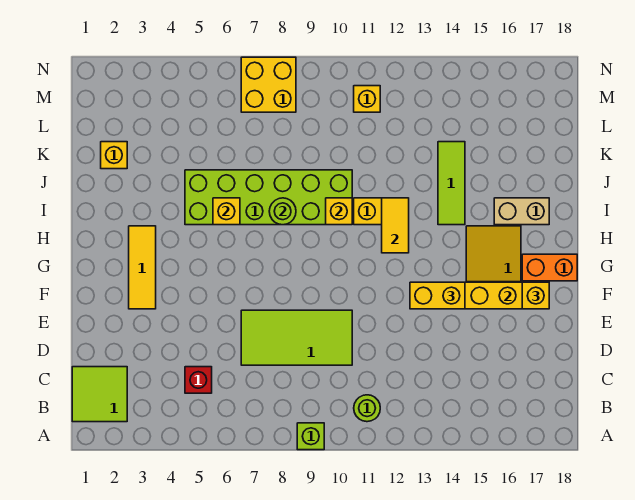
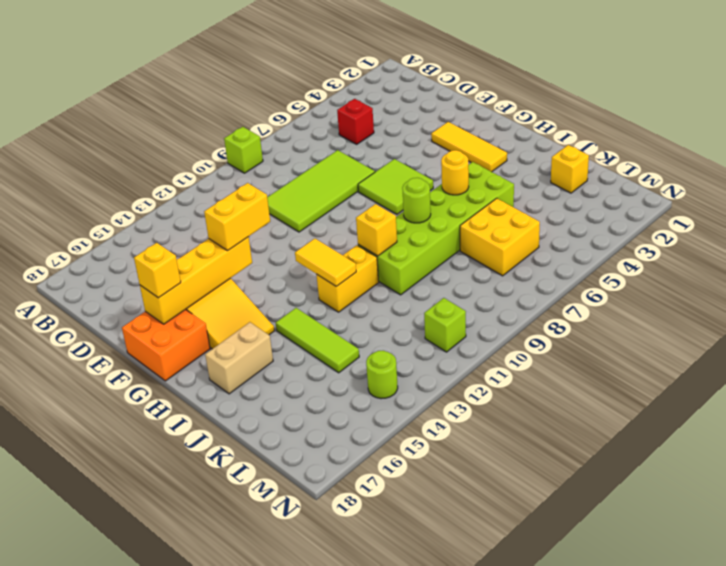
lime tile B1:C2 level 1 -> lime tile F6:G7 level 1
lime round brick B11 level 1 -> lime round brick M14 level 1
orange brick G17:G18 level 1 -> orange brick F17:G18 level 1
yellow brick I6 level 2 -> yellow round brick I6 level 2
yellow brick M7:N8 level 1 -> yellow brick K6:L7 level 1
yellow brick M11 level 1 -> lime brick M11 level 1

